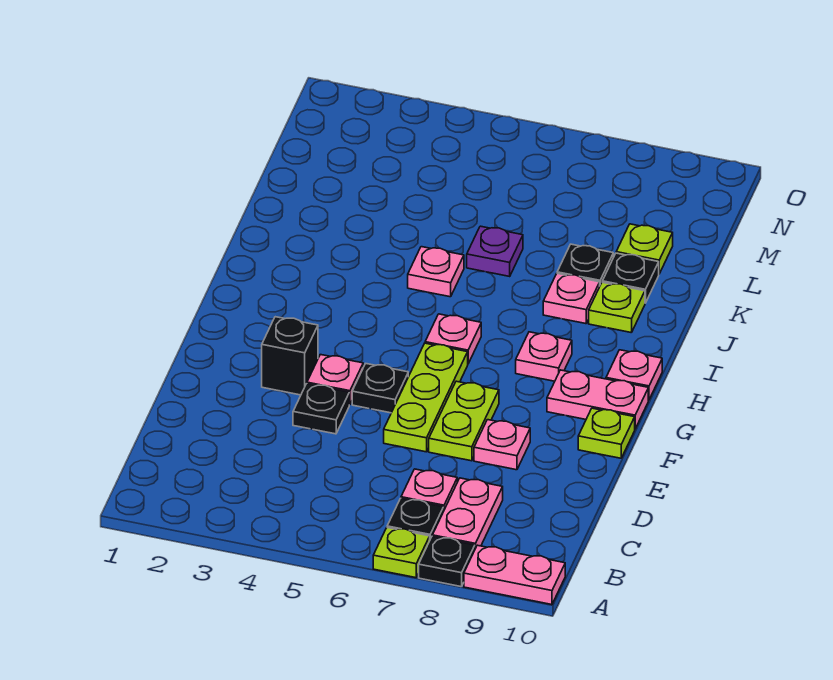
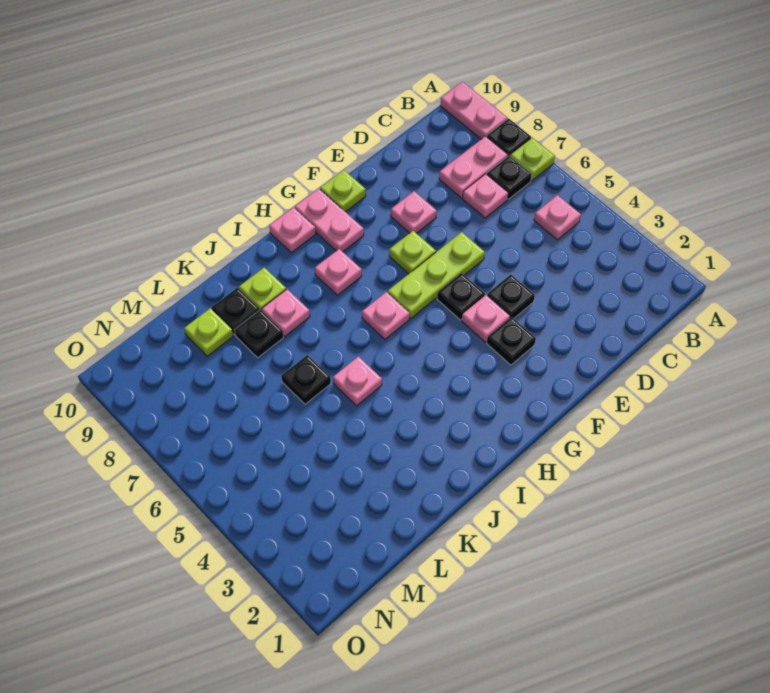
none -> pink plate B5 level 1
lime plate E7:F7 level 1 -> lime plate F7 level 1
black brick F3 level 1 -> black plate F3 level 1
purple plate K6 level 1 -> black plate K6 level 1

